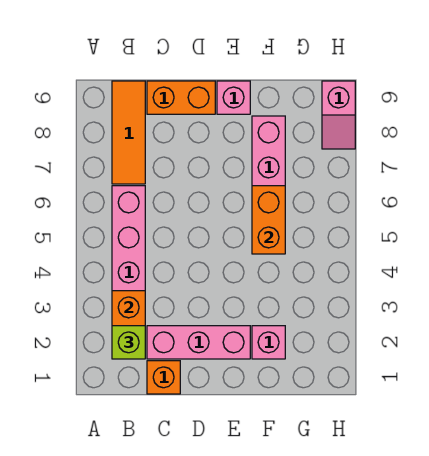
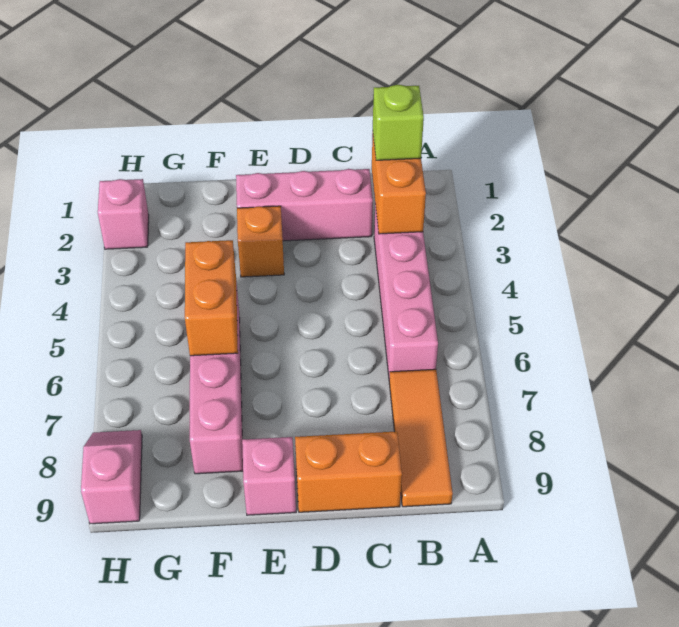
orange brick C1 level 1 -> orange brick E3 level 1
pink brick F2 level 1 -> pink brick H2 level 1

